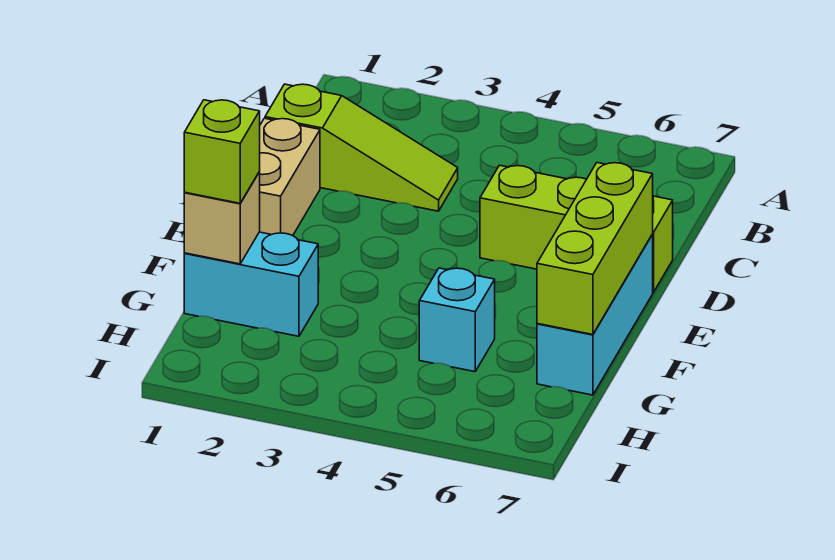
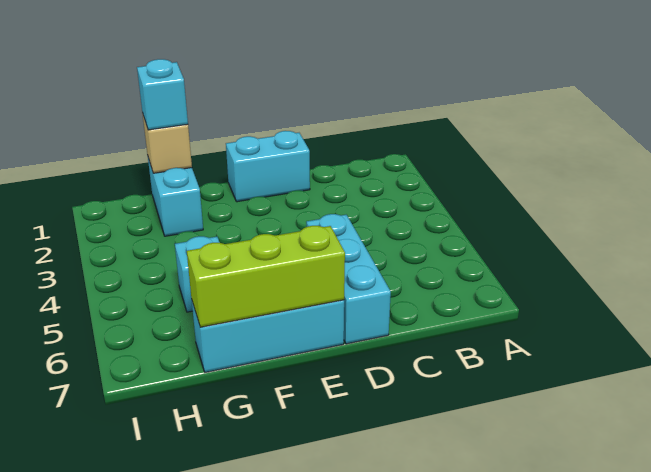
lime slope C1:C3 level 1 top 1 -> none
tan brick D1:E1 level 1 -> cyan brick D1:E1 level 1
lime brick D5:D7 level 1 -> cyan brick D5:D7 level 1
lime brick G1 level 3 -> cyan brick G1 level 3

